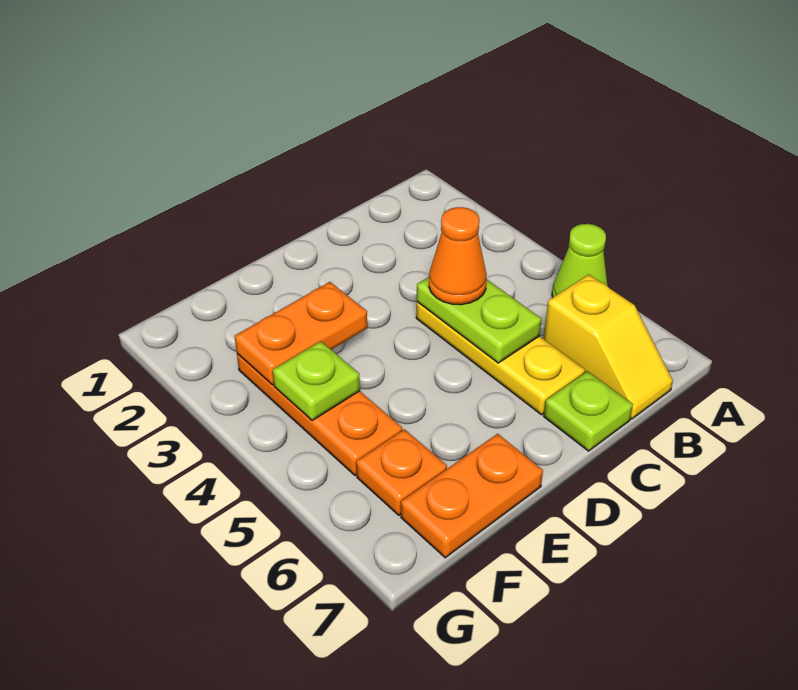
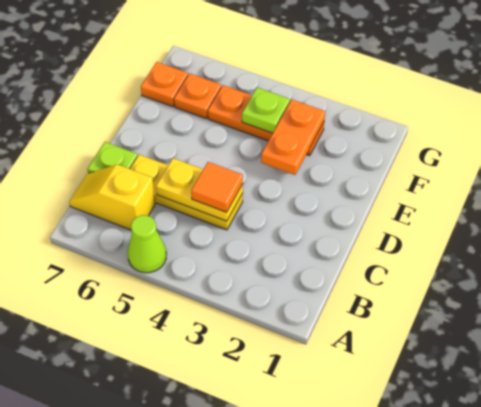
lime plate C4:C5 level 2 -> yellow plate C4:C5 level 2
orange cone C4 level 3 -> orange tile C4 level 3
orange plate E7:F7 level 1 -> orange plate F7 level 1

